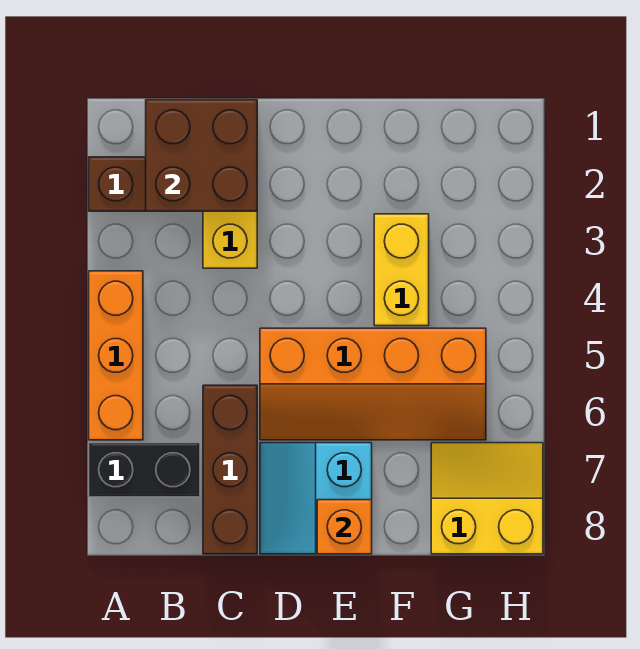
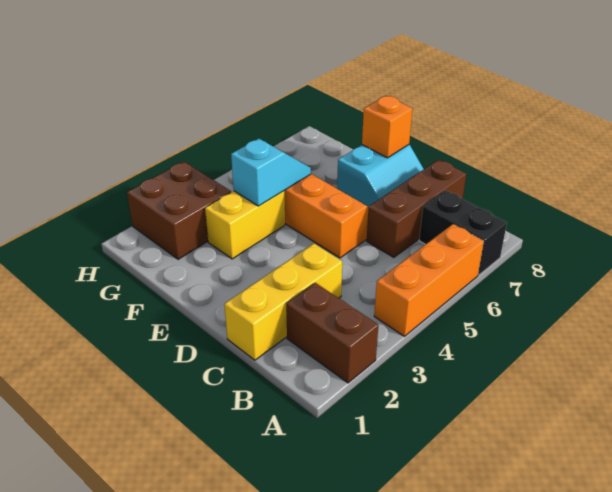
brown brick B1:C2 level 2 -> brown brick G2:H3 level 1
none -> cyan slope F4:F5 level 2 top 4
yellow slope G7:H8 level 1 top 8 -> none

